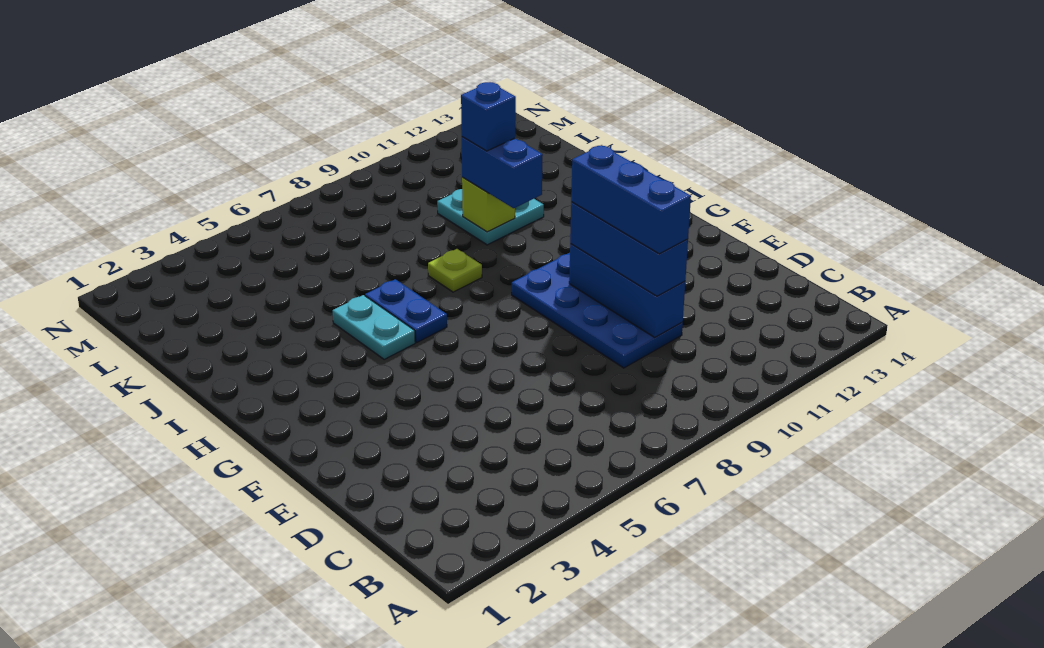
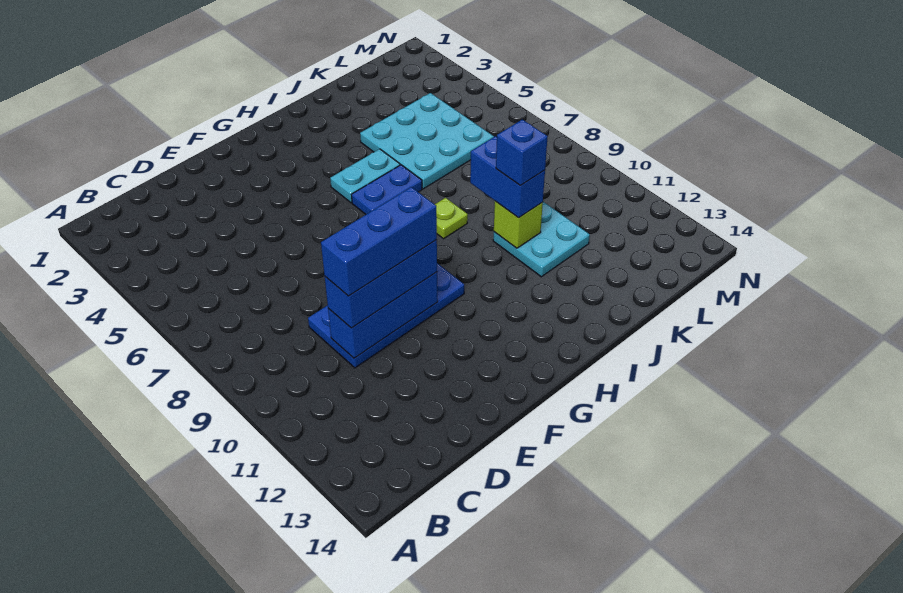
blue brick I10:J10 level 3 -> blue brick J9:J10 level 3
none -> cyan plate J4:L6 level 1

